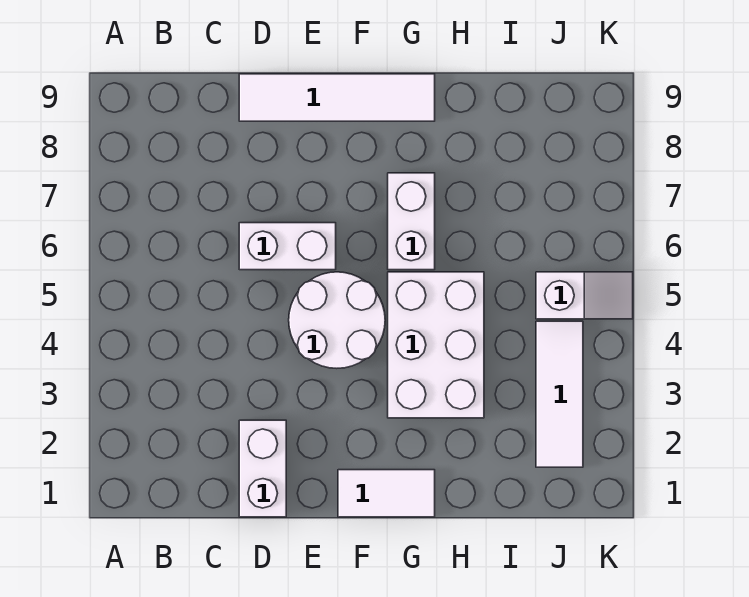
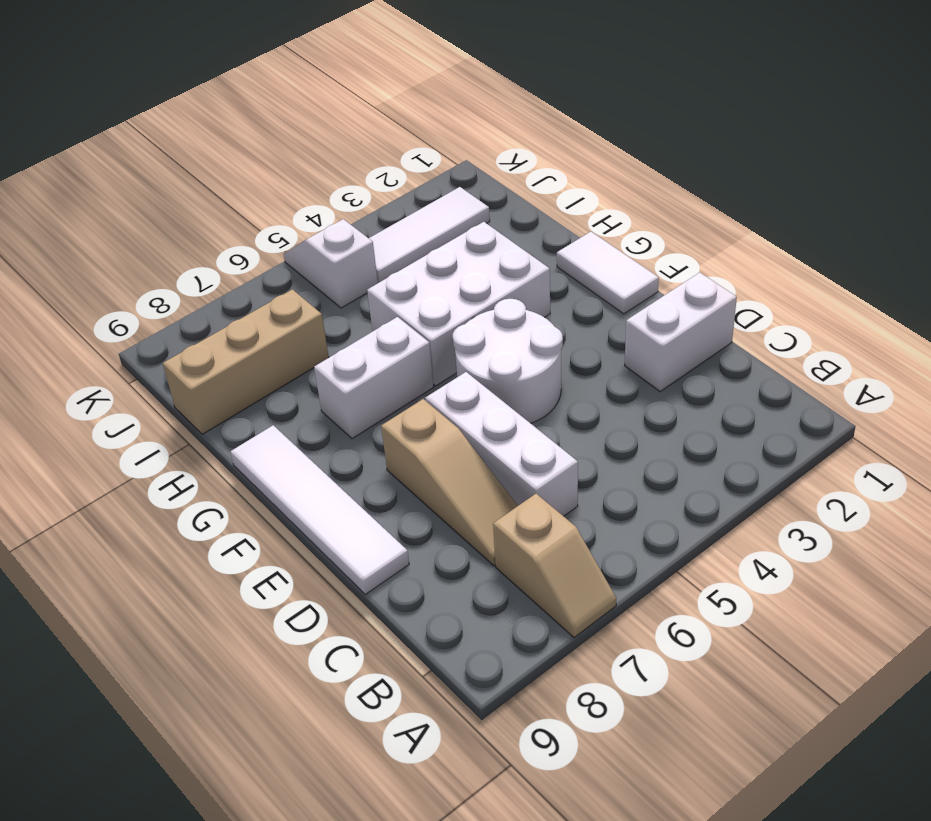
none -> tan slope A7:B7 level 1 top B
none -> tan slope C7:E7 level 1 top E
white brick D6:E6 level 1 -> white brick C6:E6 level 1
none -> tan brick I7:I9 level 1

